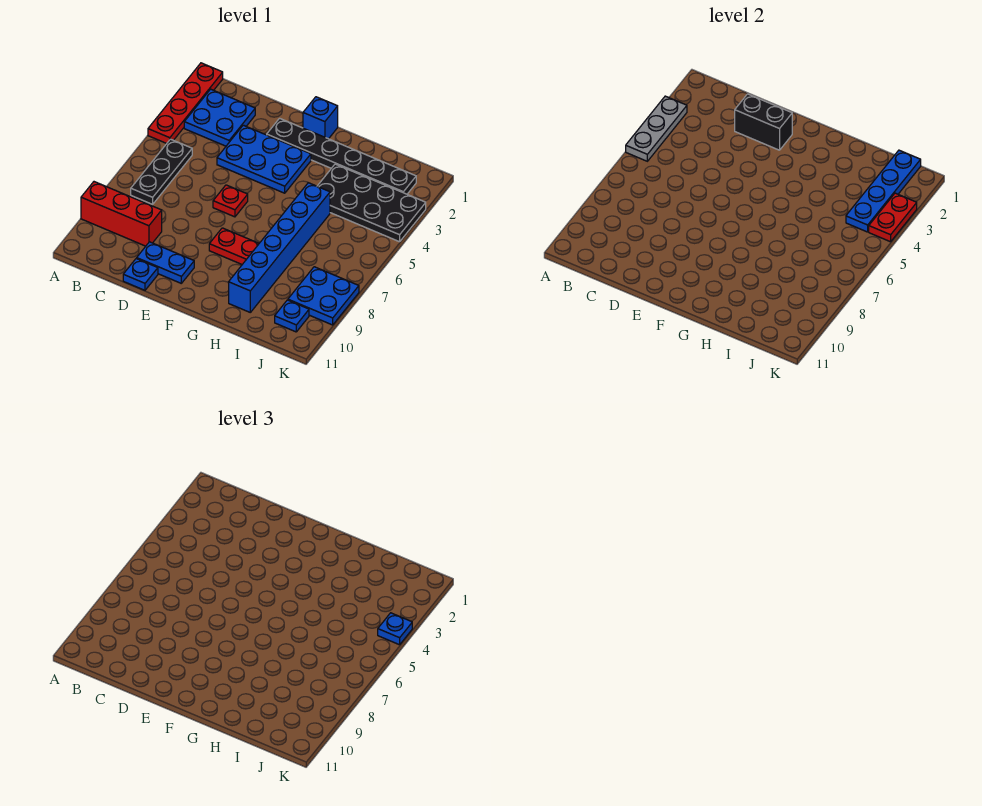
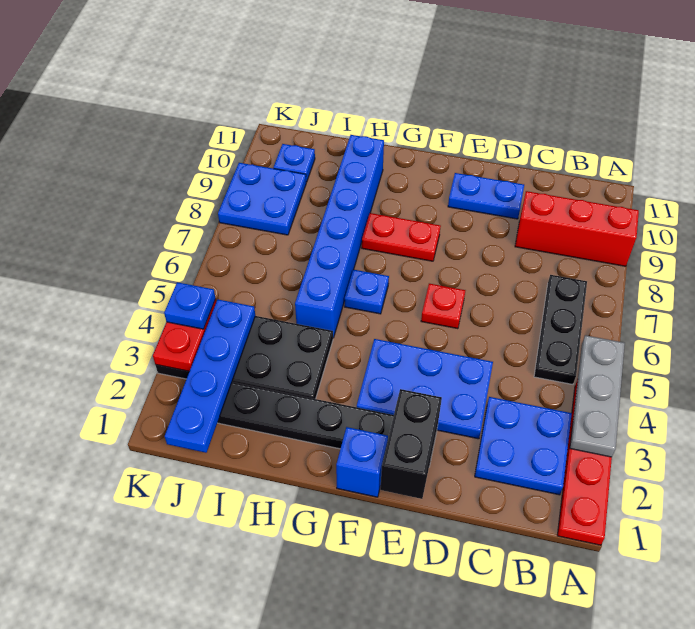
black brick D2:E2 level 2 -> black brick E1:E2 level 2
blue plate D11 level 1 -> blue plate G6 level 1

